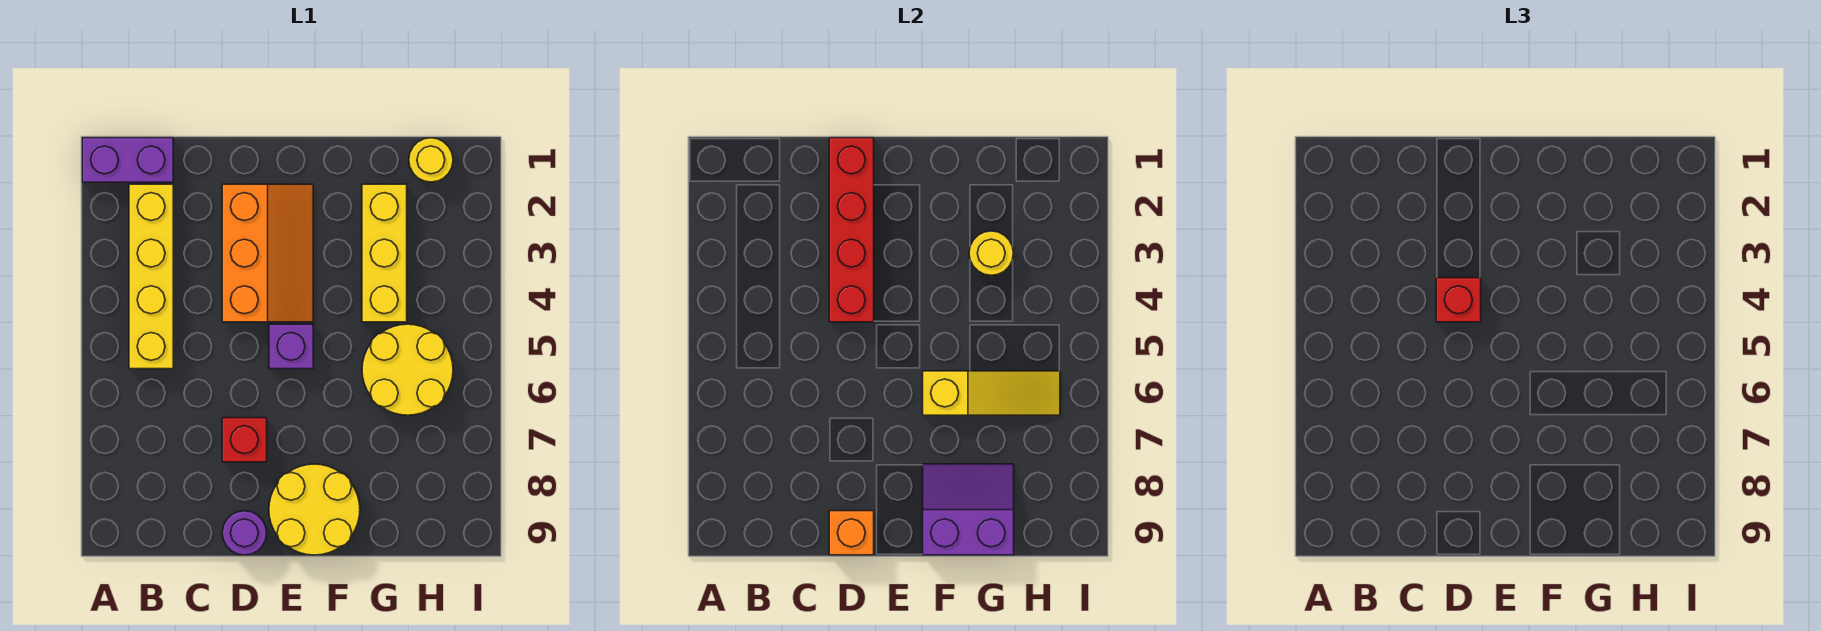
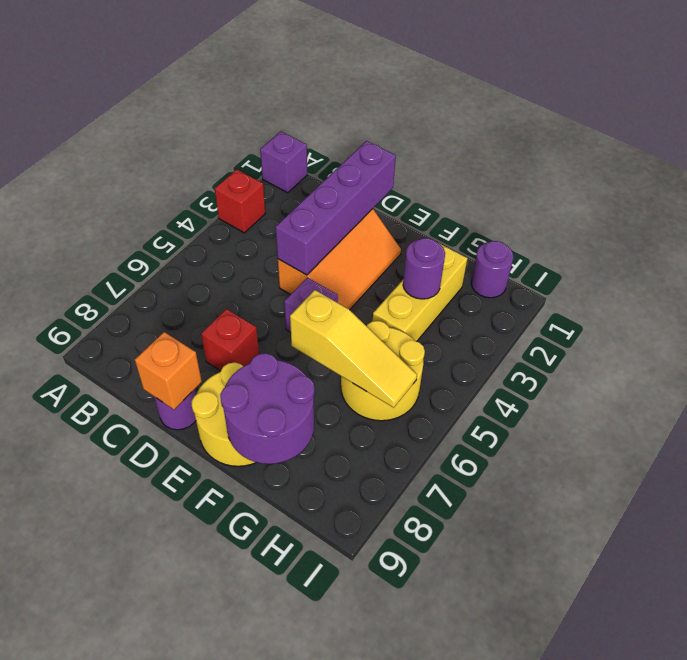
purple brick A1:B1 level 1 -> purple brick A1 level 1
yellow brick B2:B5 level 1 -> none
red brick D1:D4 level 2 -> purple brick D1:D4 level 2
red brick D4 level 3 -> red brick A3 level 1
purple slope F8:G9 level 2 top 9 -> purple round brick F8:G9 level 2
yellow round brick G3 level 2 -> purple round brick G3 level 2
yellow round brick H1 level 1 -> purple round brick H1 level 1

